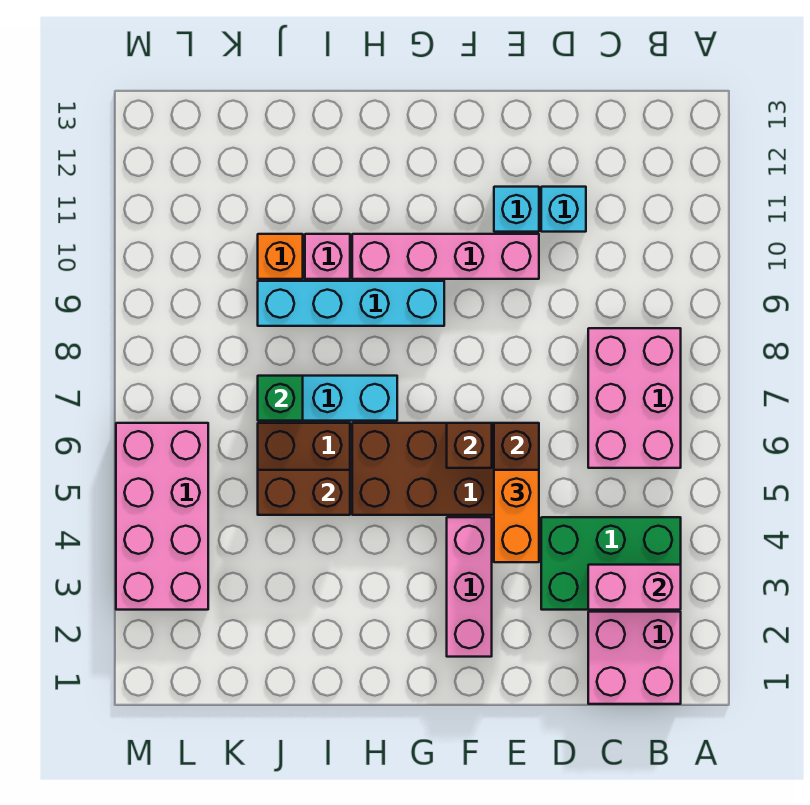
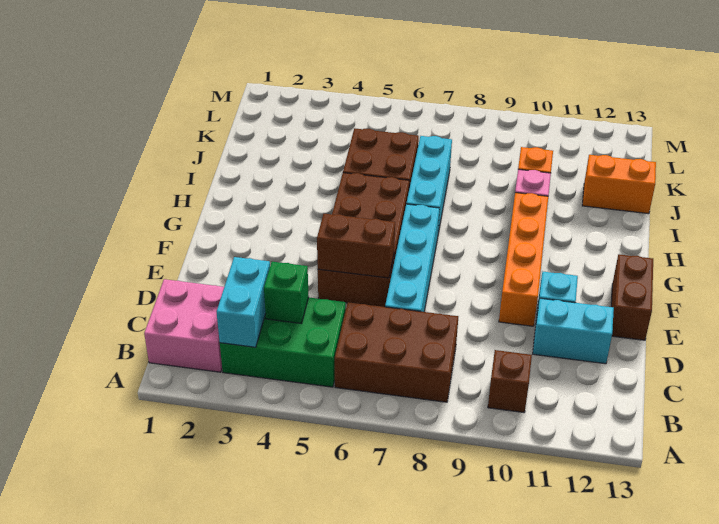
green brick B3:D4 level 1 -> green brick B3:C5 level 1
pink brick B3:C3 level 2 -> cyan brick B3:C3 level 2
pink brick B6:C8 level 1 -> brown brick B6:C8 level 1
cyan brick D11 level 1 -> cyan brick D11:D12 level 1
orange brick E4:E5 level 3 -> orange brick J12:J13 level 1
pink brick E10:H10 level 1 -> orange brick E10:H10 level 1
pink brick F2:F4 level 1 -> none
brown brick F6 level 2 -> brown brick B10 level 1
cyan brick G9:J9 level 1 -> cyan brick D7:G7 level 1
brown brick I5:J5 level 2 -> brown brick E13:F13 level 1
green brick J7 level 2 -> green brick C4 level 2
pink brick L3:M6 level 1 -> none

